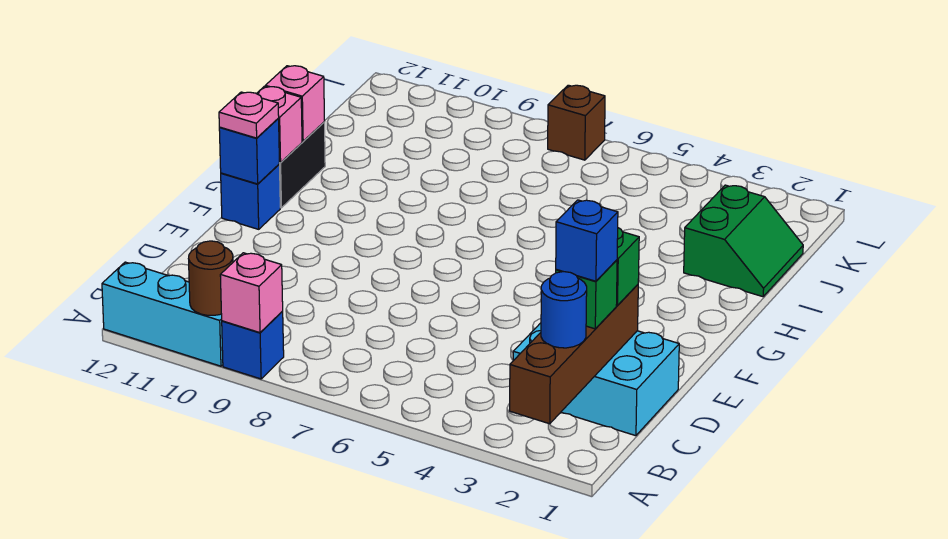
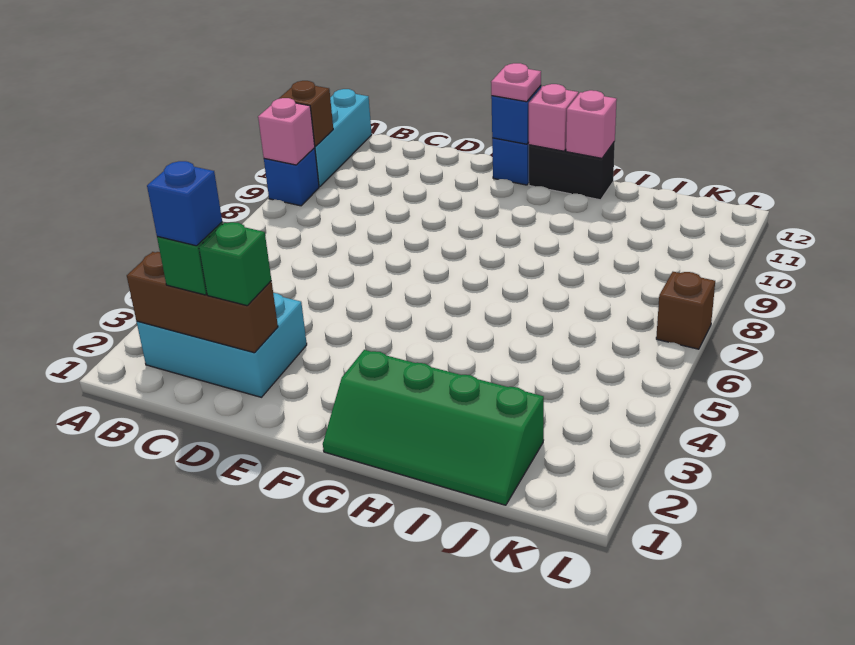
brown brick A2:D2 level 2 -> brown brick B2:D2 level 2
brown round brick A10 level 2 -> brown brick A10 level 2
blue round brick B2 level 3 -> none
cyan brick C1:D3 level 1 -> cyan brick B2:D3 level 1
green slope I1:J2 level 1 top 2 -> green slope G1:J2 level 1 top 2

